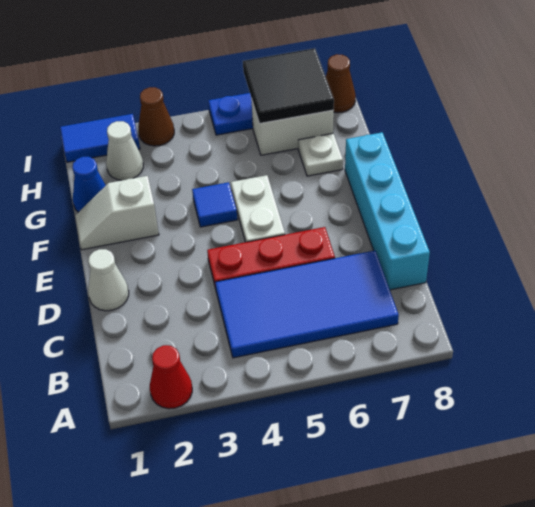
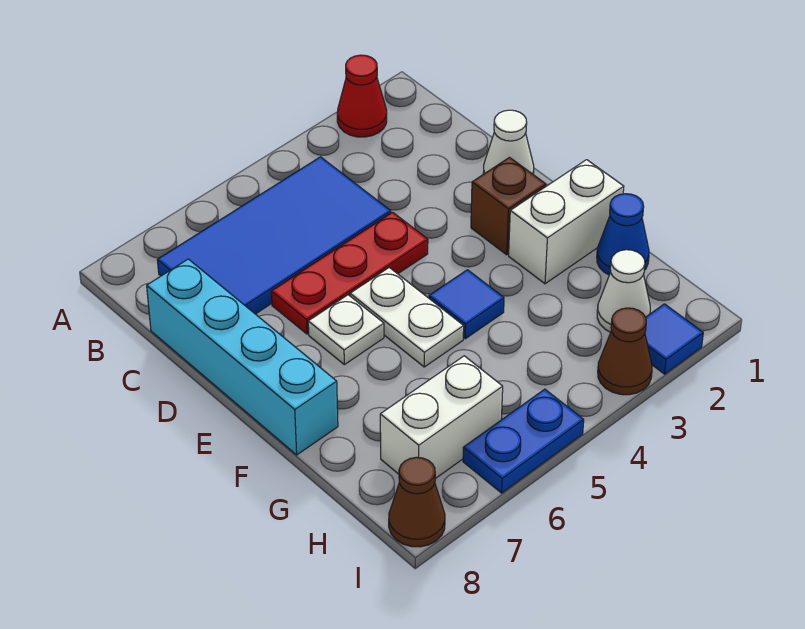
none -> brown brick E2 level 1
white slope F1:F2 level 1 top 2 -> white brick F1:F2 level 1
white plate G7 level 1 -> white plate E6 level 1
black tile H6:I7 level 2 -> none
blue tile I1:I2 level 1 -> blue tile I2 level 1

